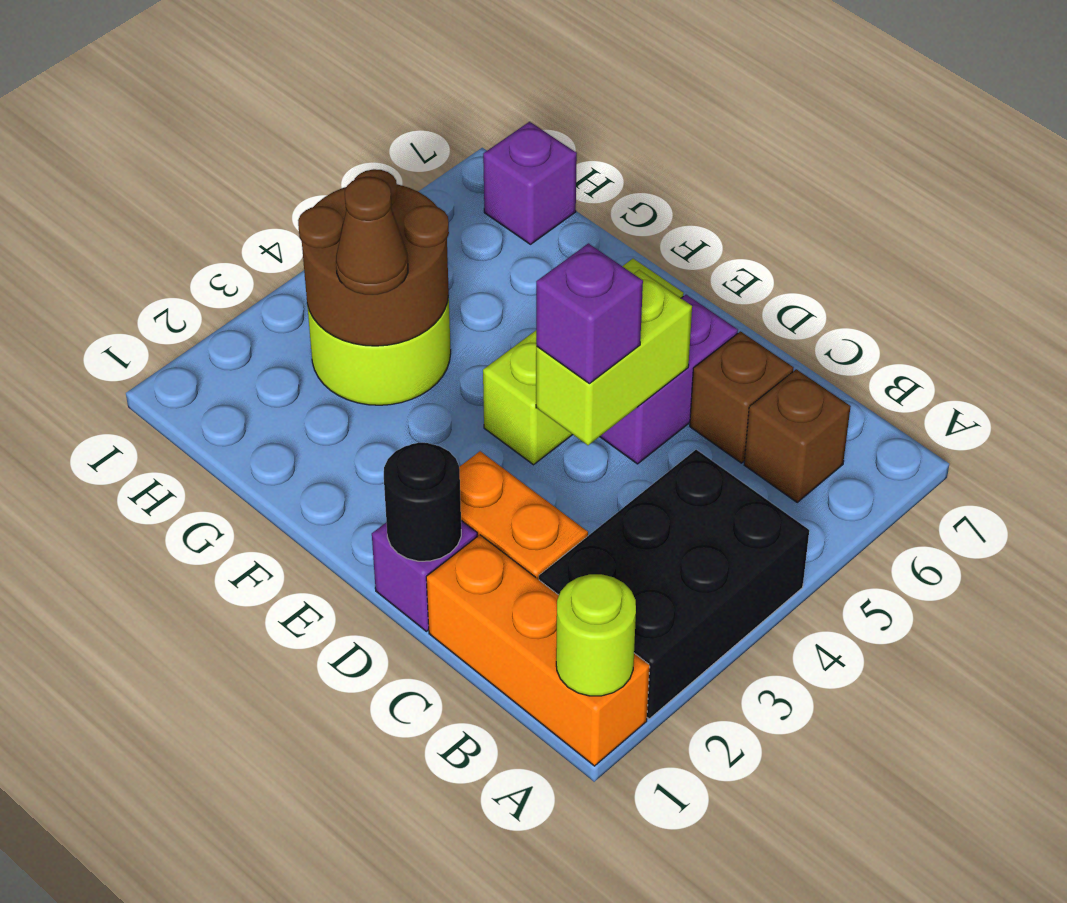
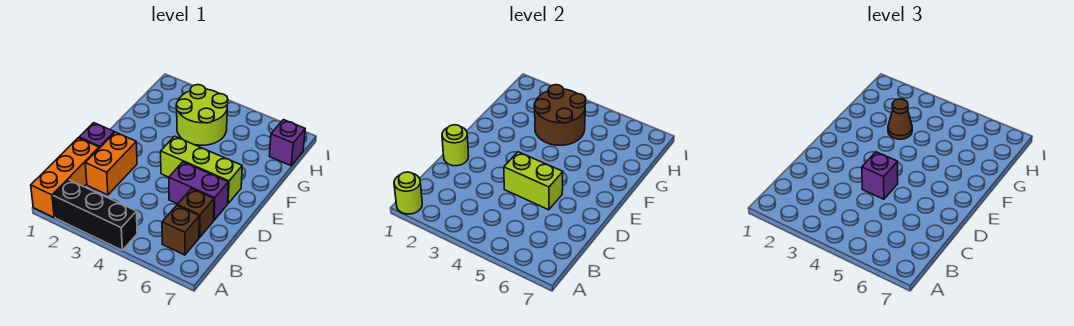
black brick A2:B4 level 1 -> black brick A2:A4 level 1
black round brick D1 level 2 -> lime round brick D1 level 2

